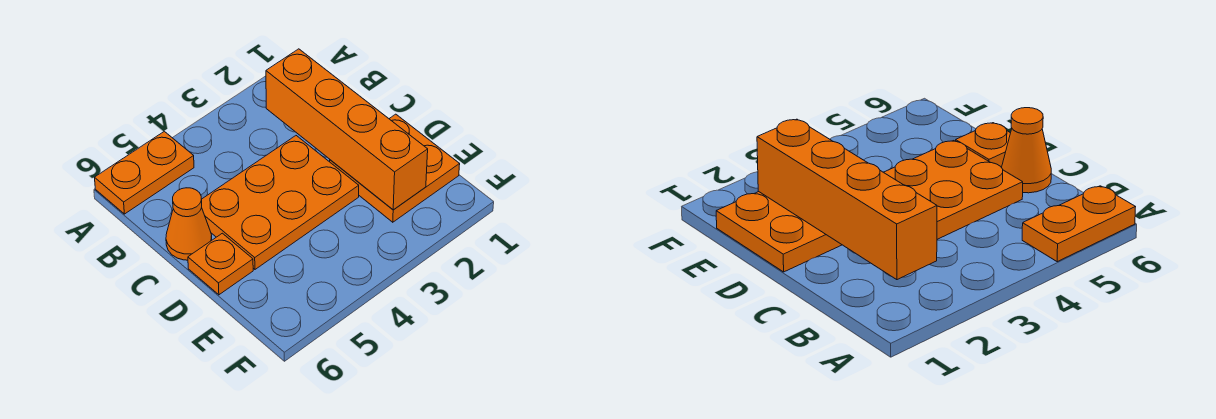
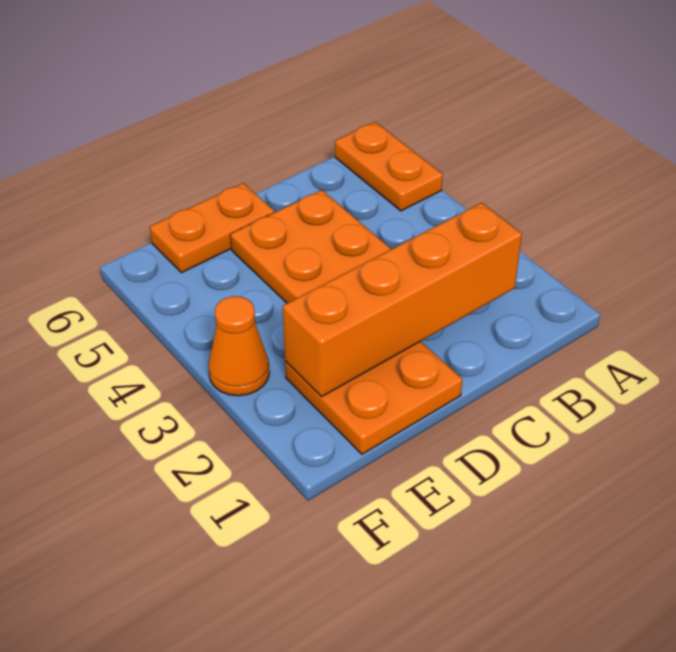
orange cone C6 level 1 -> orange cone F3 level 1
orange plate D6 level 1 -> orange plate D6:E6 level 1

